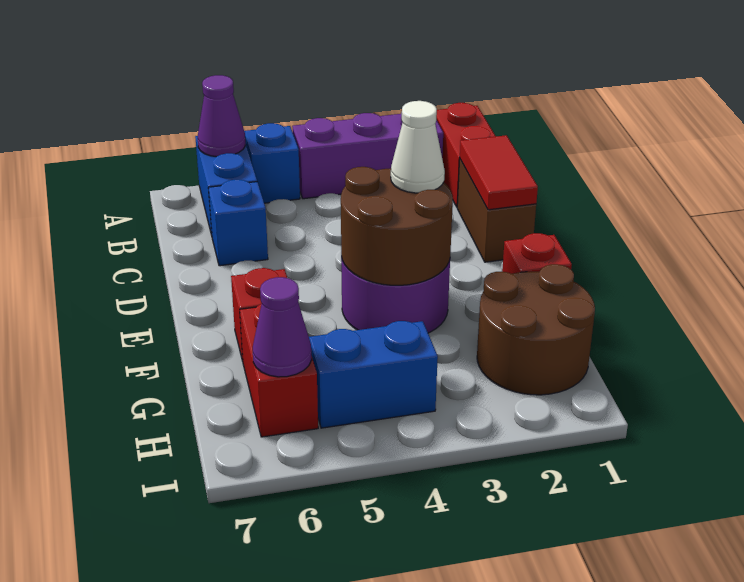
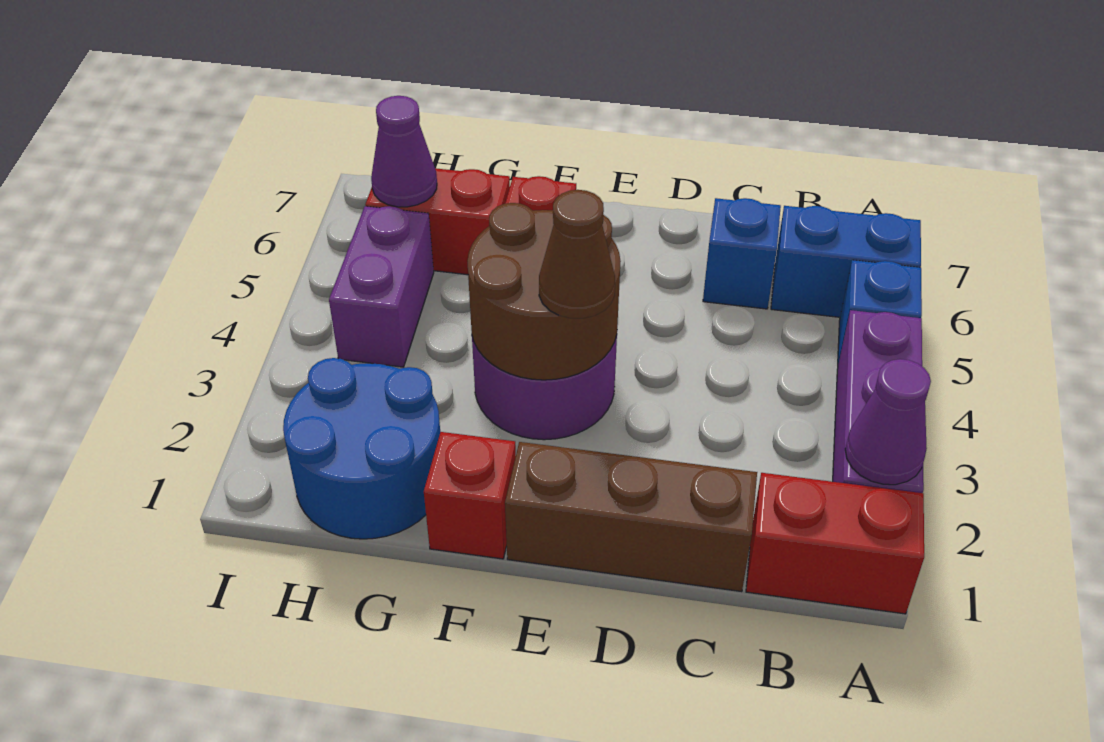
purple cone A6 level 2 -> purple cone A2 level 2
brown brick C1:D1 level 1 -> brown brick C1:E1 level 1
red tile C1:D1 level 2 -> none
white cone E3 level 3 -> brown cone E3 level 3
brown round brick G1:H2 level 1 -> blue round brick G1:H2 level 1
blue brick H4:H5 level 1 -> purple brick H4:H5 level 1

